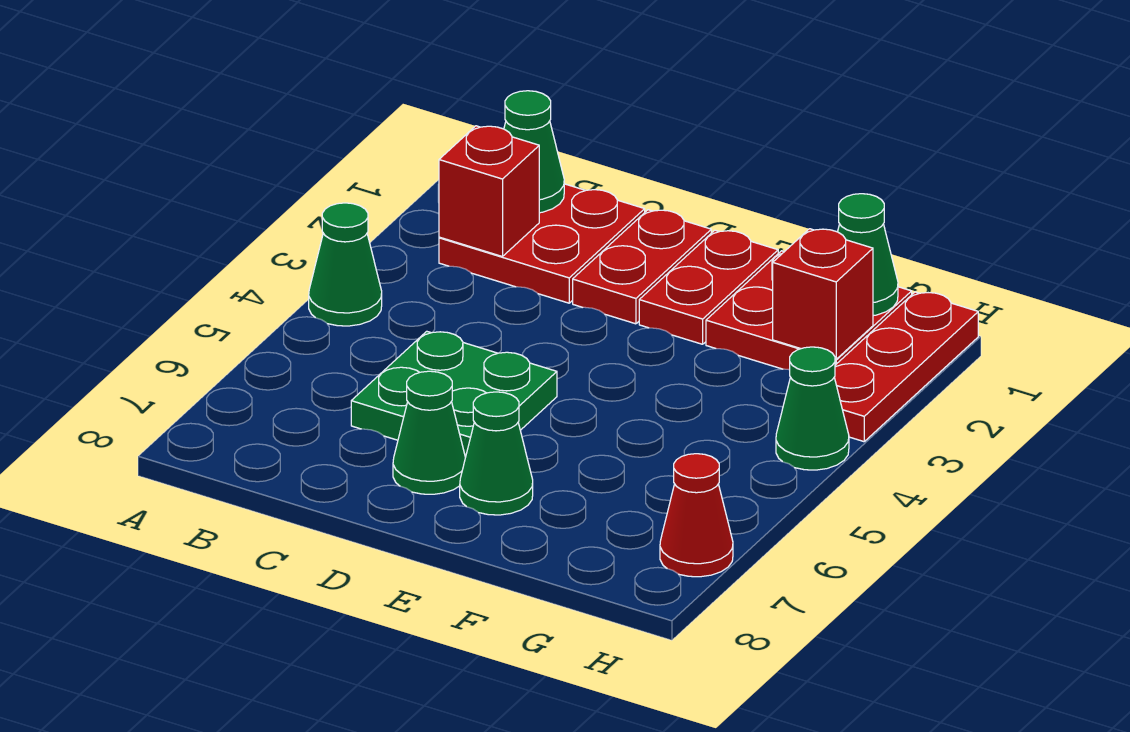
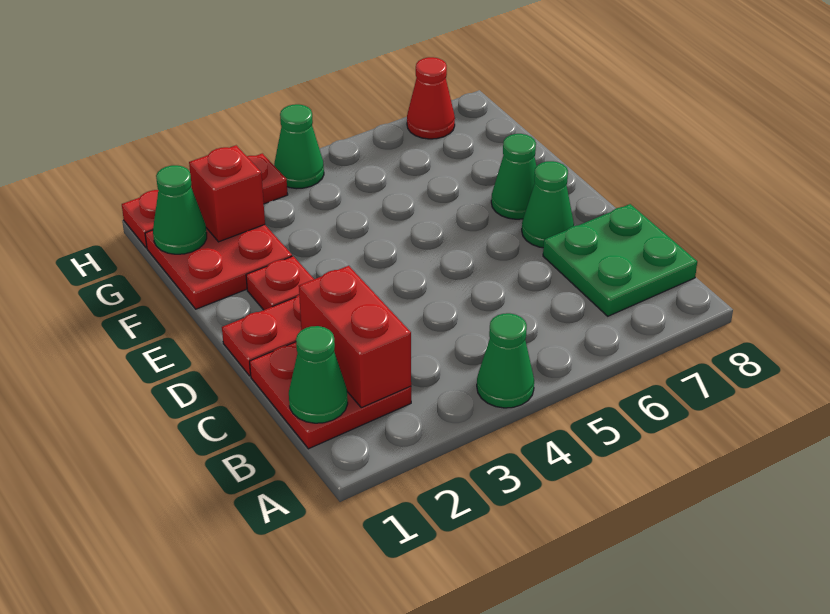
red brick B2 level 2 -> red brick B2:C2 level 2
green plate C5:D6 level 1 -> green plate B7:C8 level 1
red plate E1:E2 level 1 -> red plate E2 level 1

